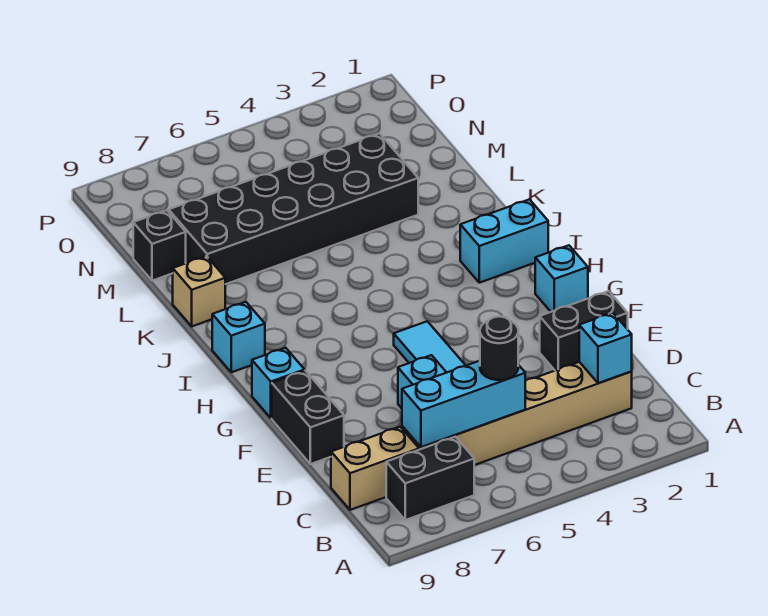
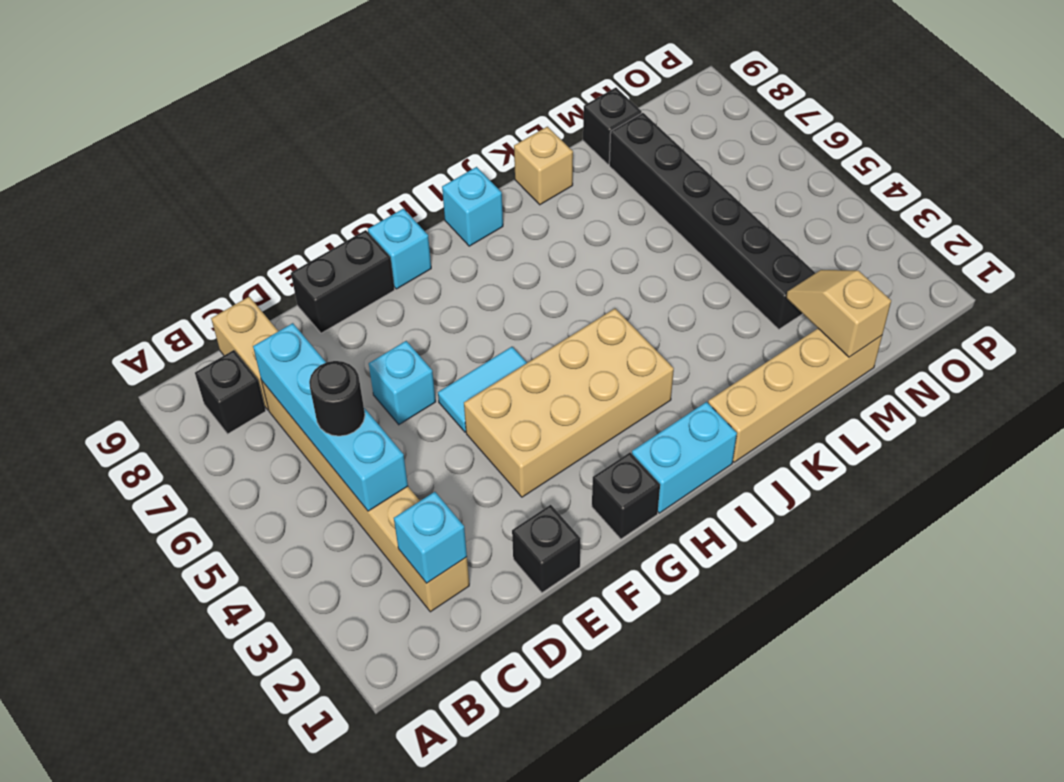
black brick B7:B8 level 1 -> black brick B8 level 1
cyan brick C5:C7 level 2 -> cyan brick C4:C7 level 2
black brick E1:E2 level 1 -> black brick E1 level 1
none -> tan brick F3:I4 level 1
cyan brick G1 level 1 -> black brick G1 level 1
cyan brick I1:I2 level 1 -> cyan brick H1:I1 level 1
none -> tan brick J1:M1 level 1
black brick L3:M8 level 1 -> black brick M3:M8 level 1
none -> tan slope M1:M2 level 2 top 1

